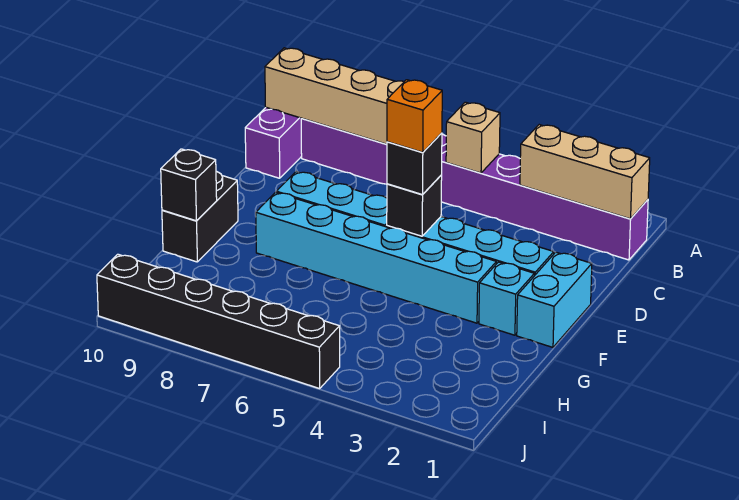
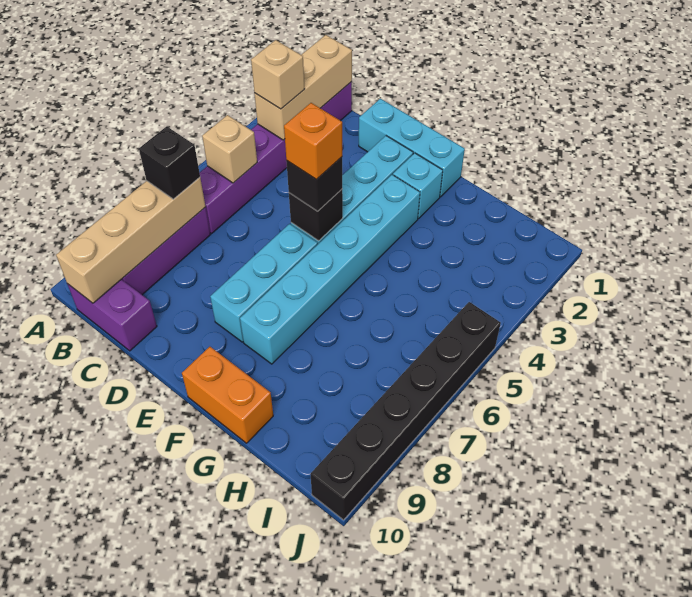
none -> tan brick B3 level 3
cyan brick E1:F1 level 1 -> cyan brick D1:F1 level 1
black brick F10:G10 level 1 -> orange brick F10:G10 level 1
black brick G10 level 2 -> black brick B7 level 3

